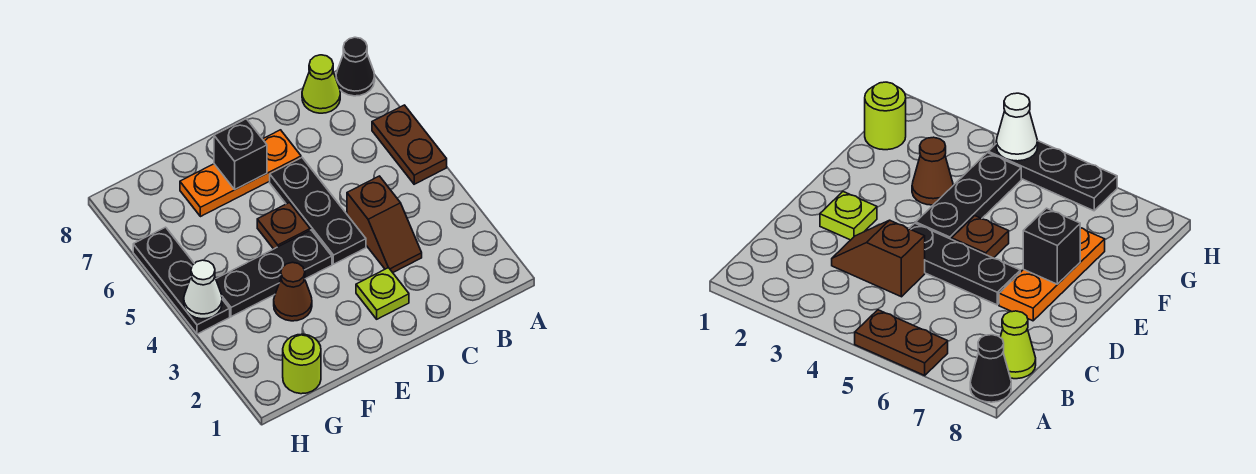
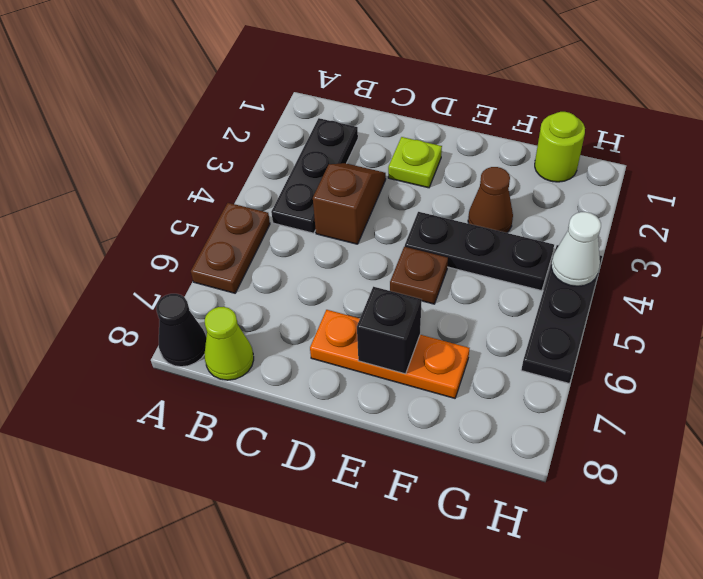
black plate D4:D6 level 1 -> black plate B2:B4 level 1

